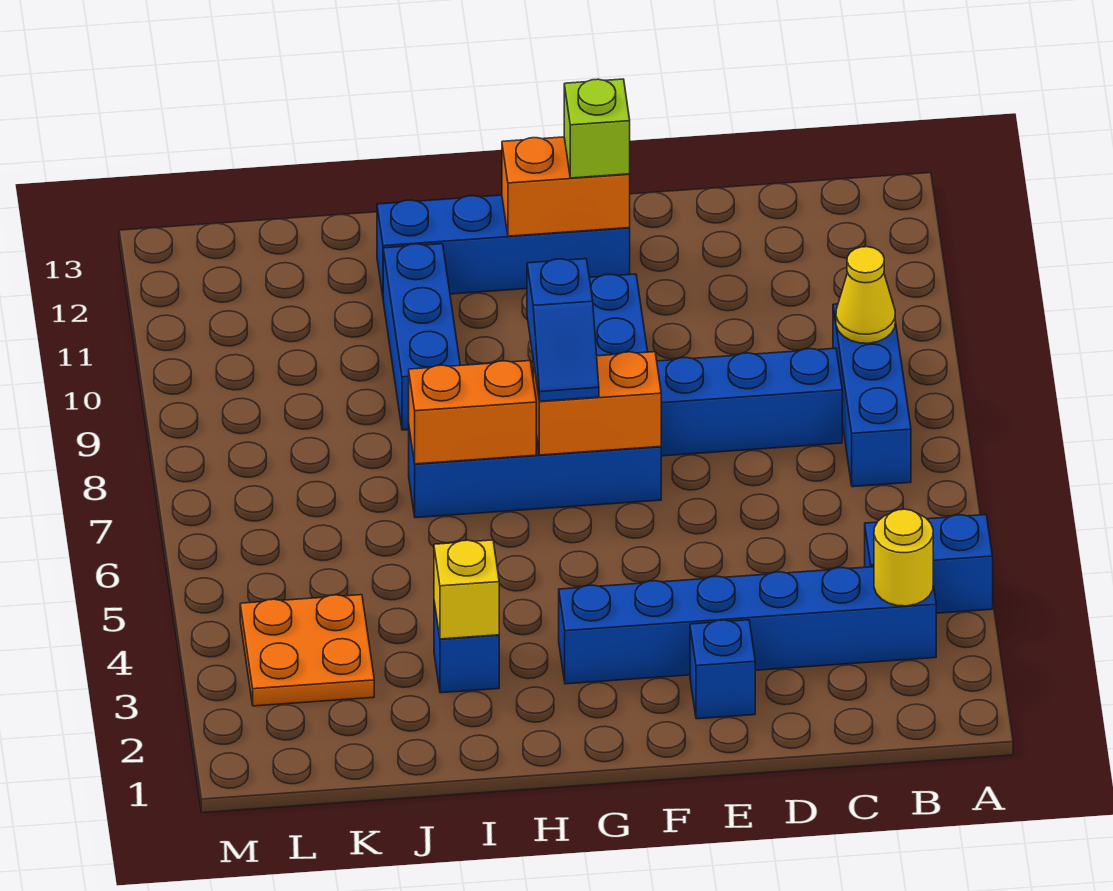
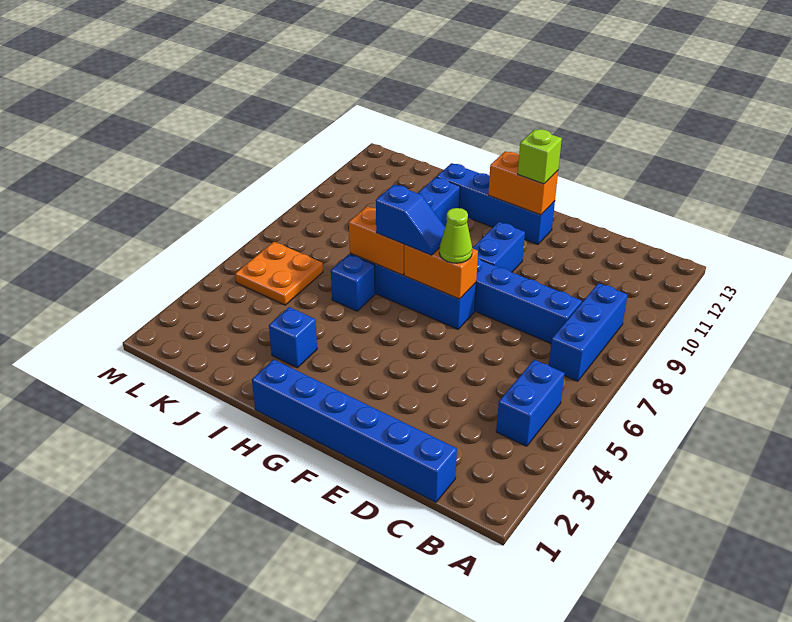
blue brick A4:B4 level 1 -> blue brick B4:B5 level 1
blue brick B3:G3 level 1 -> blue brick C1:H1 level 1
yellow round brick B3 level 2 -> none
yellow cone B9 level 2 -> none
blue brick E2 level 1 -> blue brick I6 level 1
none -> lime cone F7 level 3
blue slope G7:G8 level 3 top 8 -> blue slope G7:H7 level 3 top H
yellow brick I3 level 2 -> none
orange plate K3:L4 level 1 -> orange plate K5:L6 level 1

